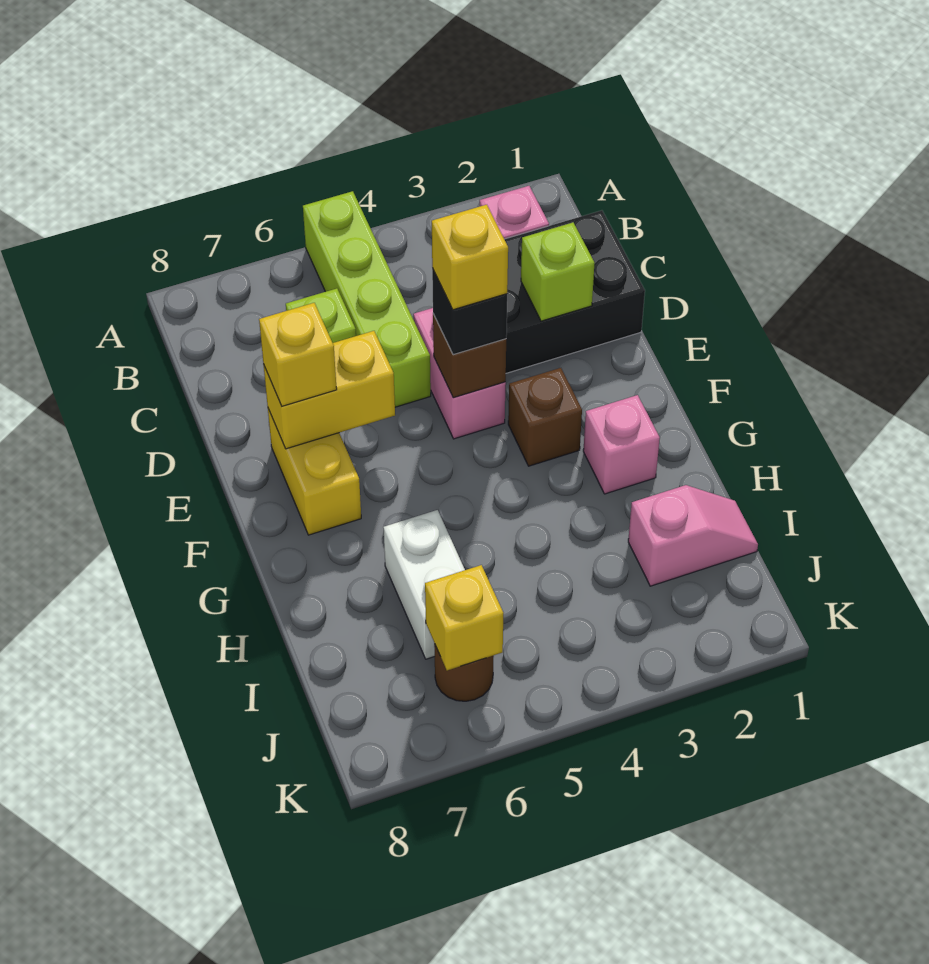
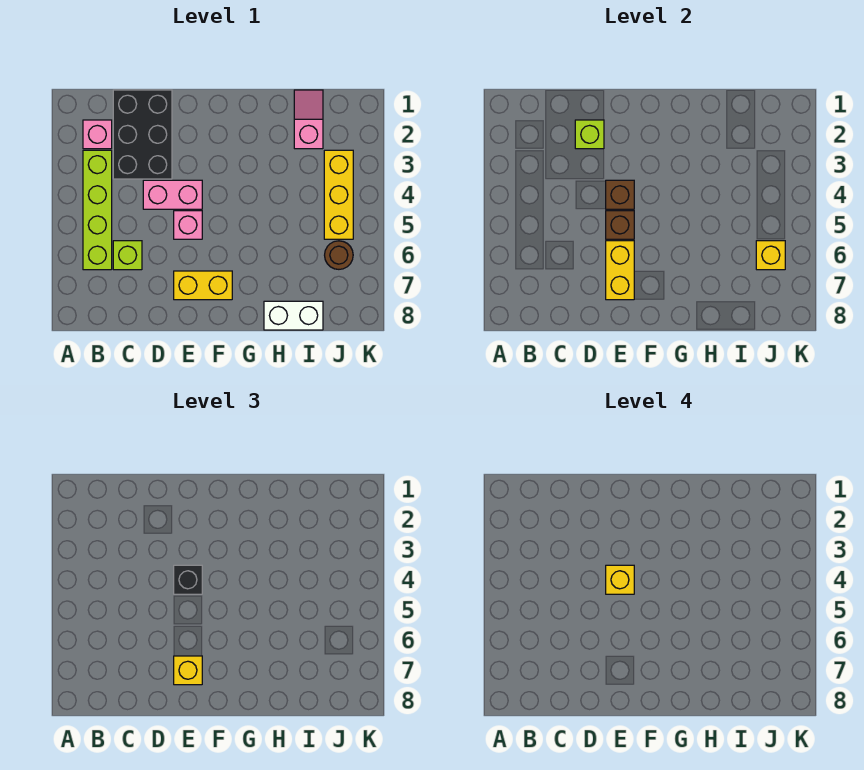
lime brick A5:D5 level 1 -> lime brick B3:B6 level 1
brown brick F3 level 1 -> brown brick E5 level 2
pink brick G2 level 1 -> pink brick E5 level 1
white brick H6:I6 level 1 -> white brick H8:I8 level 1
none -> yellow brick J3:J5 level 1

